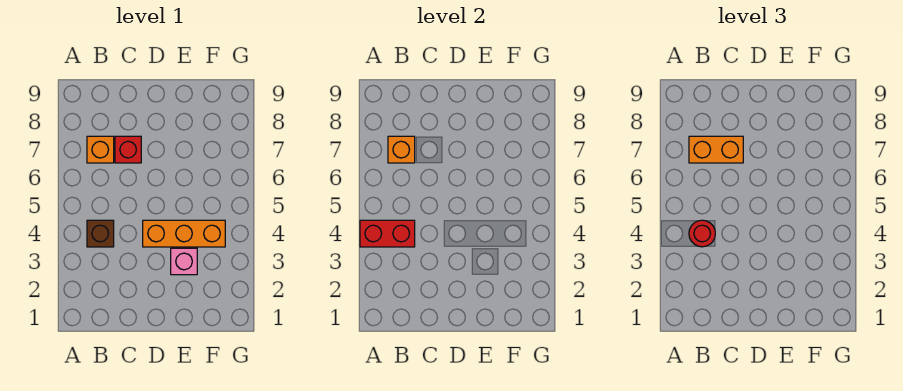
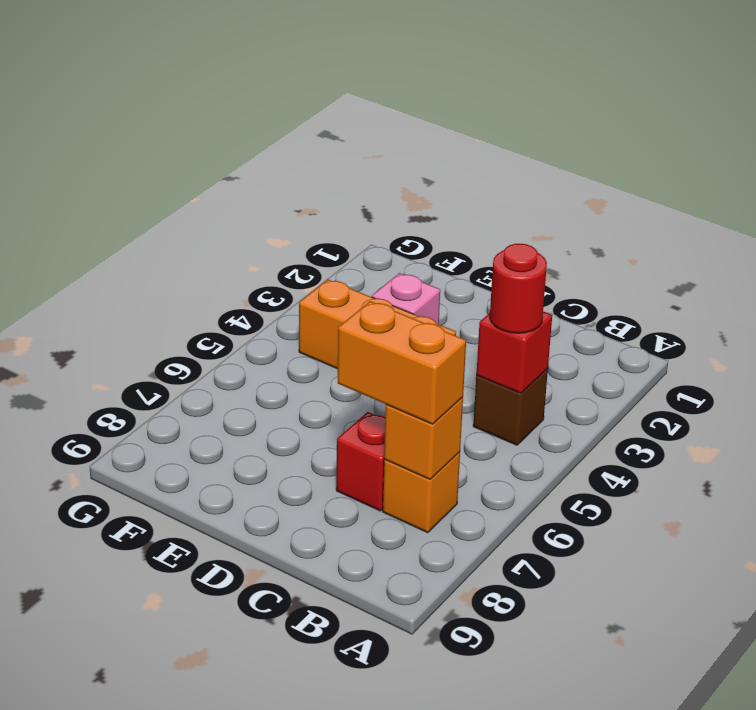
red brick A4:B4 level 2 -> red brick B4 level 2

